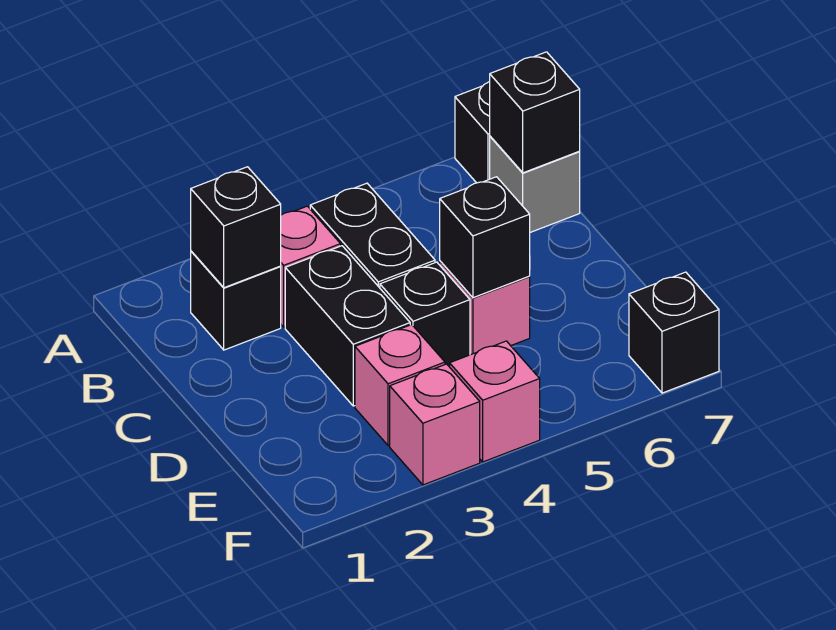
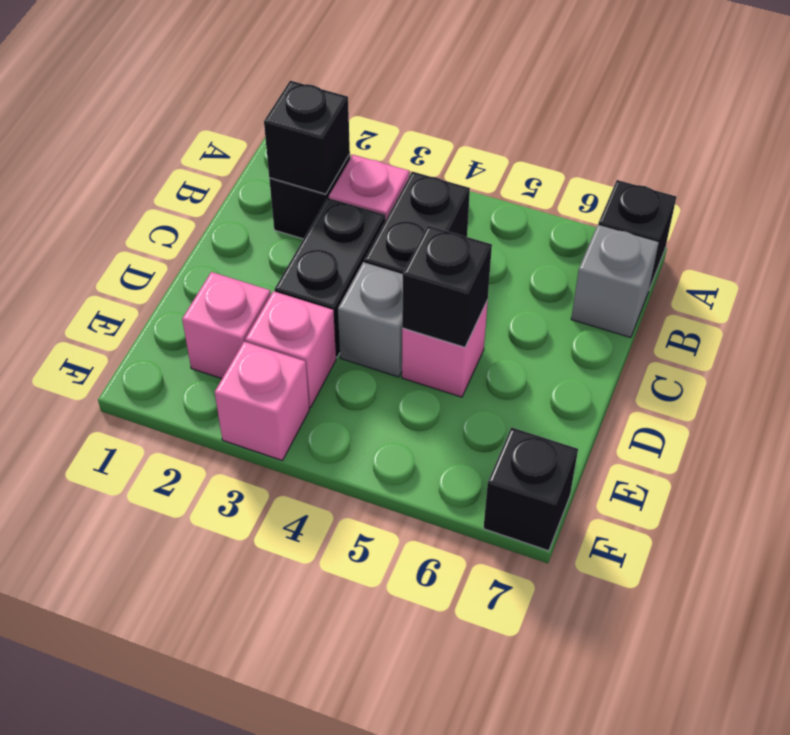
black brick B7 level 2 -> none
black brick D4 level 1 -> grey brick D4 level 1
pink brick F4 level 1 -> pink brick E2 level 1

